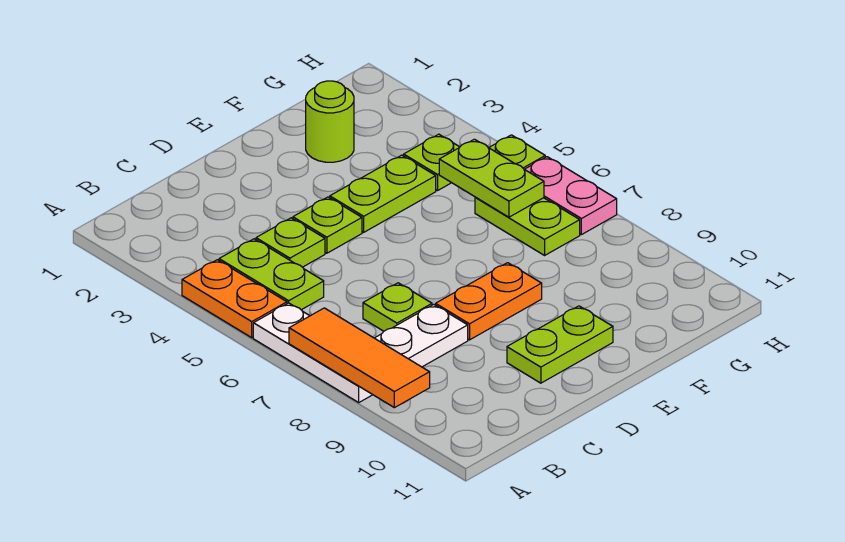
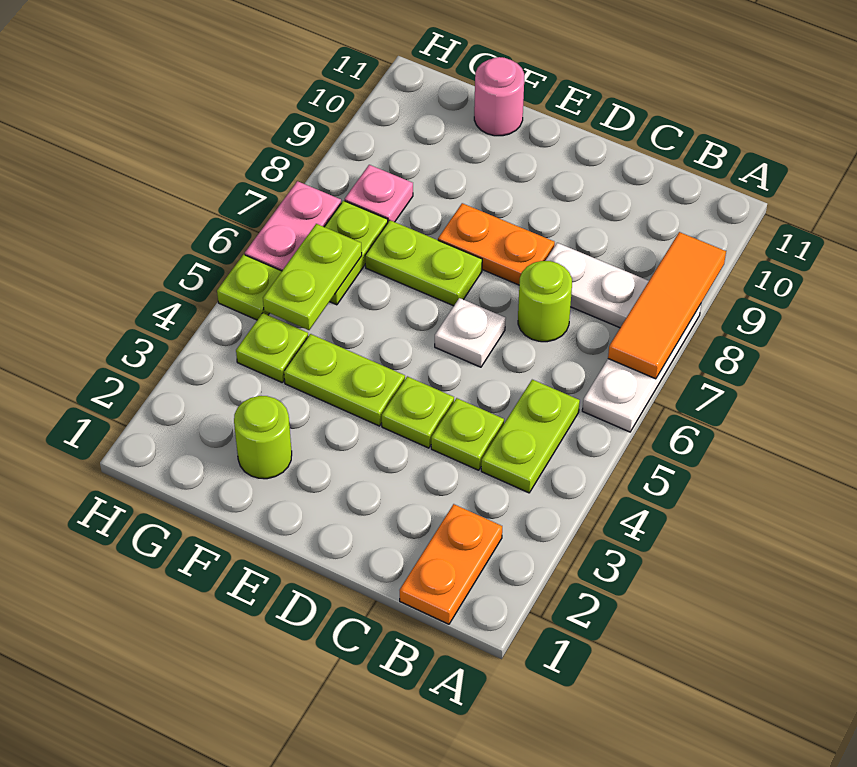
orange plate A4:A5 level 1 -> orange plate B1:B2 level 1
lime plate C7 level 1 -> lime round brick C7 level 1
none -> white plate D6 level 1
lime plate D10:E10 level 1 -> lime plate E7:F7 level 1
none -> pink round brick F11 level 1
none -> pink plate G8 level 1

